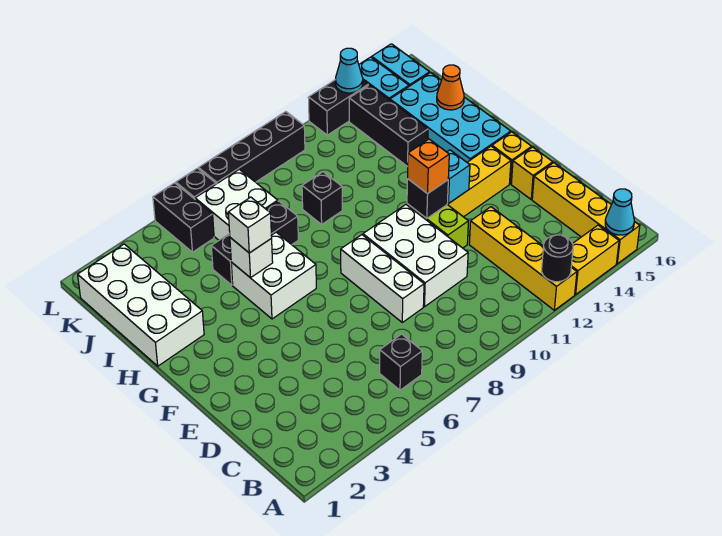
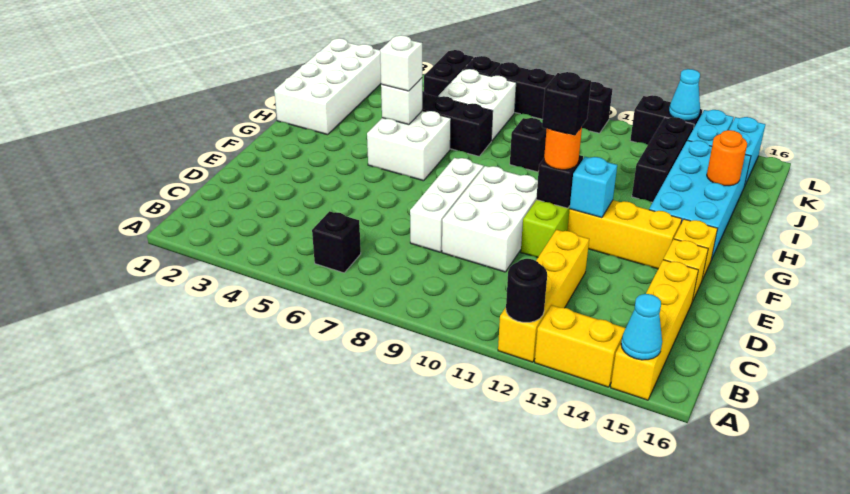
orange brick F11 level 3 -> orange round brick F11 level 3
none -> black brick F11 level 4
orange cone I15 level 2 -> orange round brick I15 level 2

